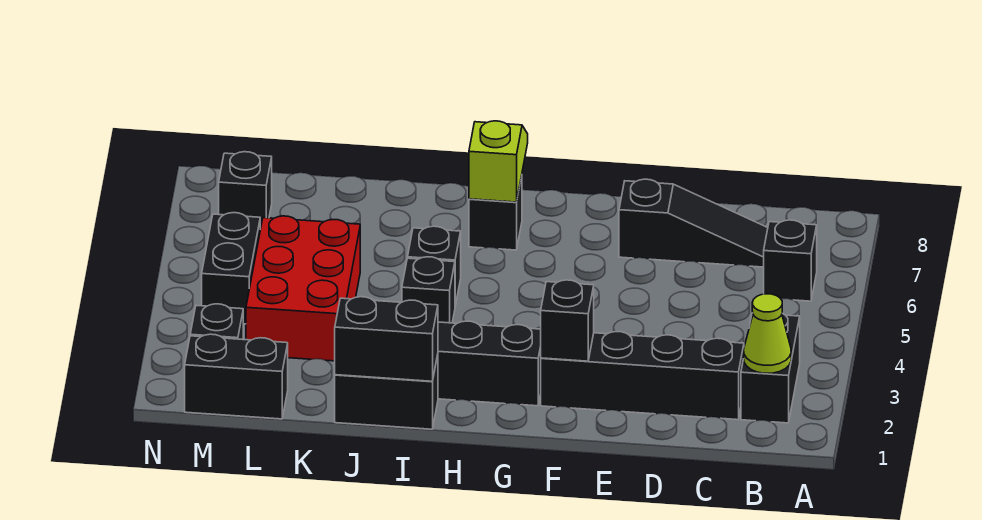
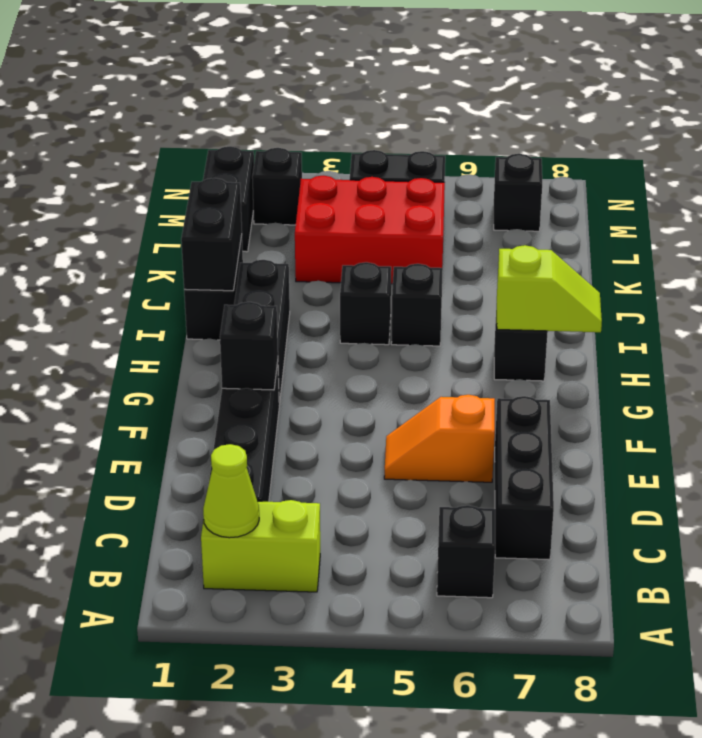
black brick B2:B3 level 1 -> lime brick B2:B3 level 1
black slope C7:E7 level 1 top E -> black brick C7:E7 level 1
none -> orange slope E5:E6 level 1 top 6

